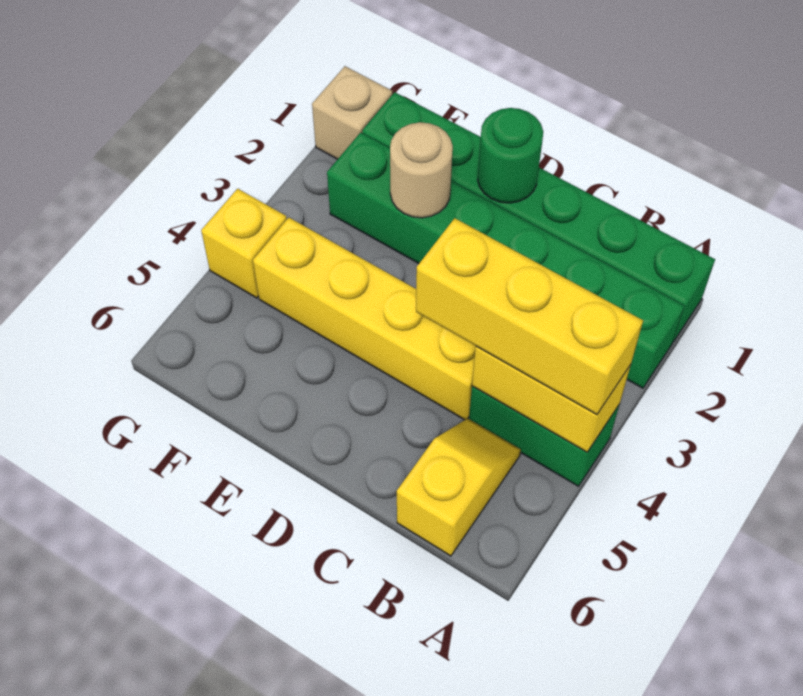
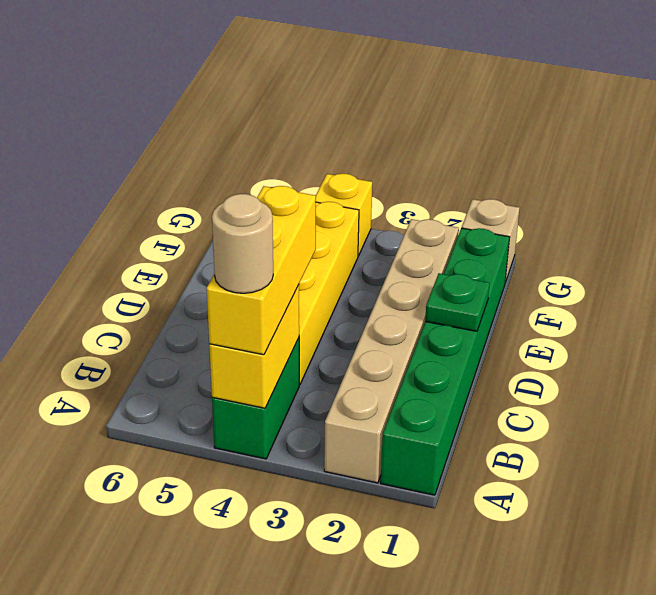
green brick A2:F2 level 1 -> tan brick A2:F2 level 1
yellow slope B5:B6 level 1 top 6 -> none
green round brick D1 level 2 -> green plate D1 level 2
tan round brick E2 level 2 -> tan round brick A4 level 4

